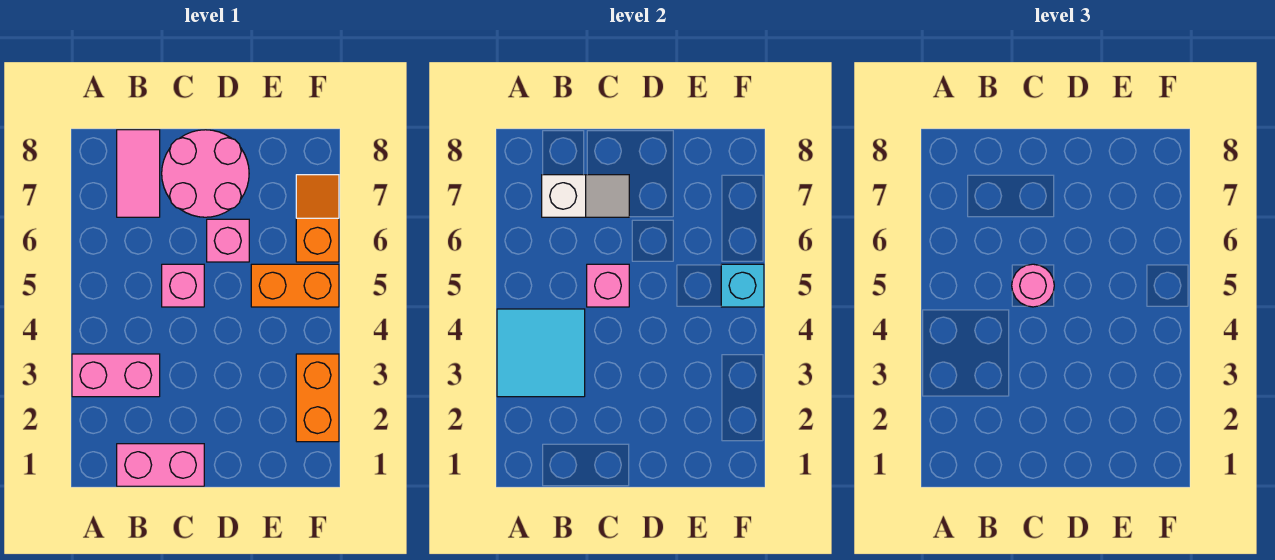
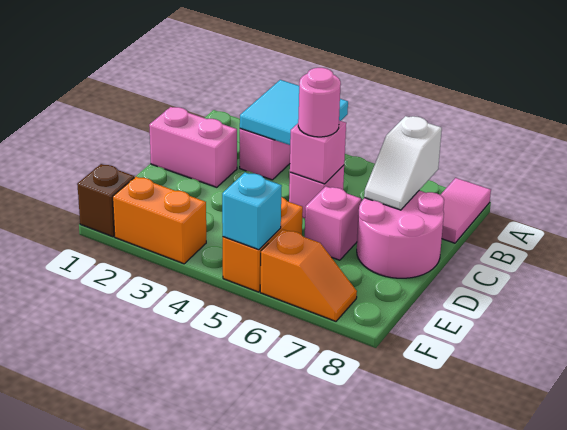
pink brick B1:C1 level 1 -> pink brick C1:C2 level 1
pink tile B7:B8 level 1 -> pink tile A8:B8 level 1
none -> brown brick F1 level 1

